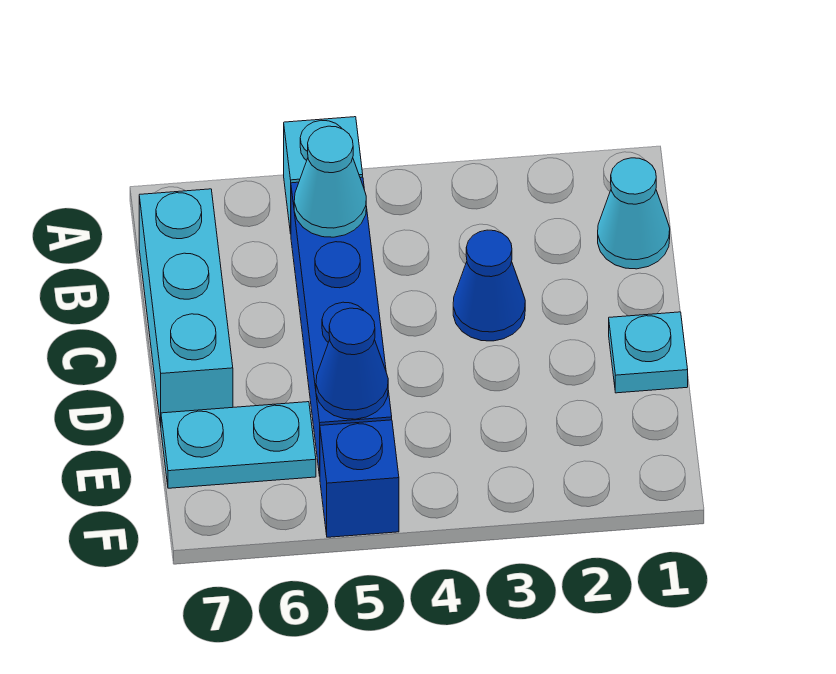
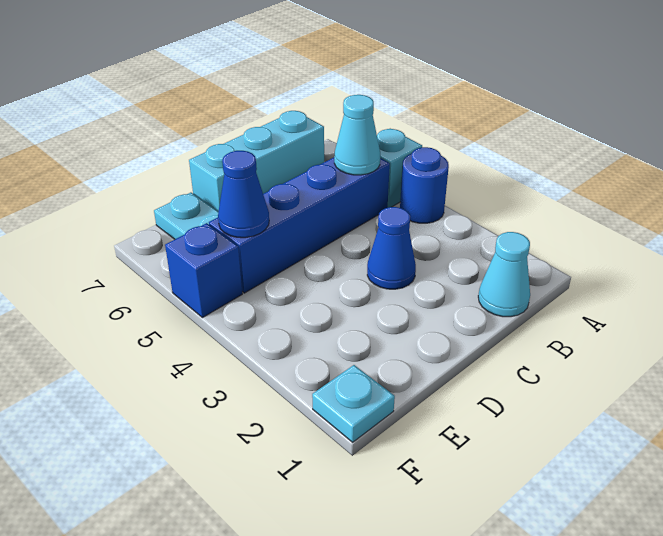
none -> blue round brick A4 level 1
cyan plate D1 level 1 -> cyan plate F1 level 1

